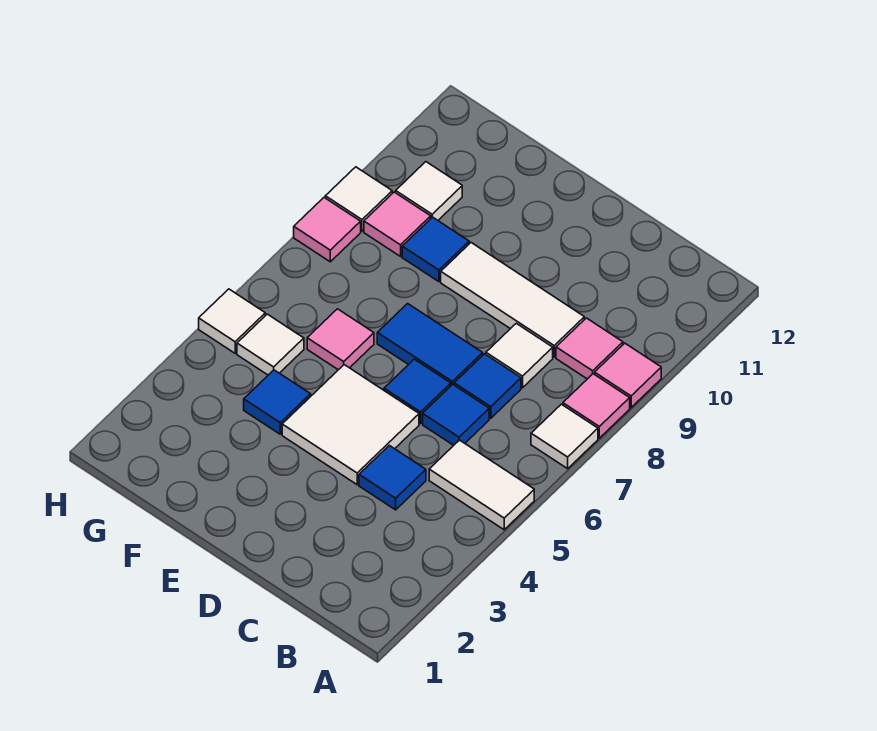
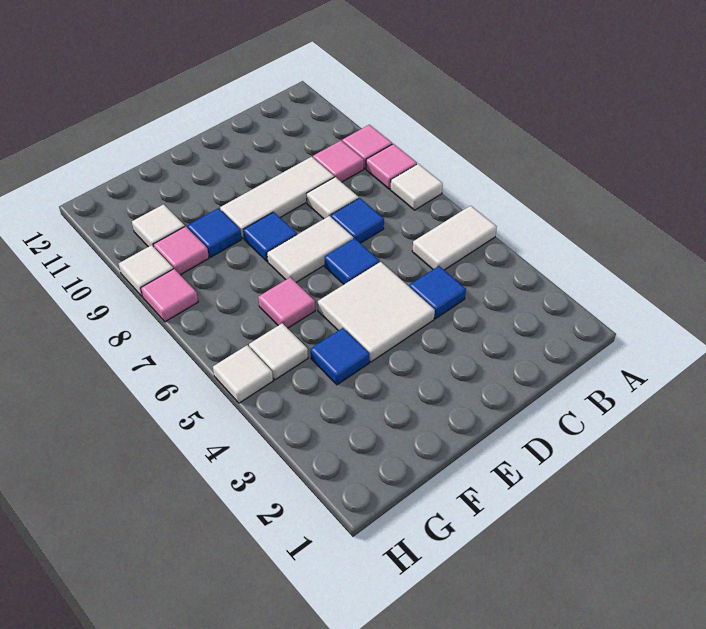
blue tile C6 level 1 -> blue tile E8 level 1
blue tile D7:E7 level 1 -> white tile D7:E7 level 1

